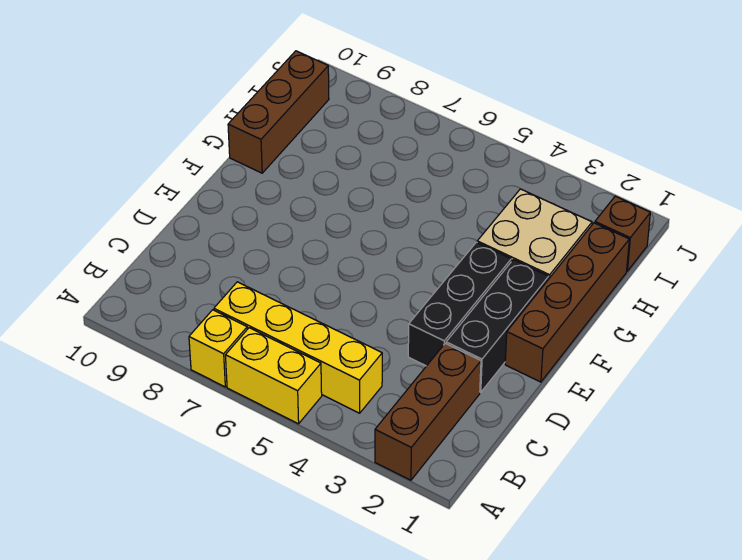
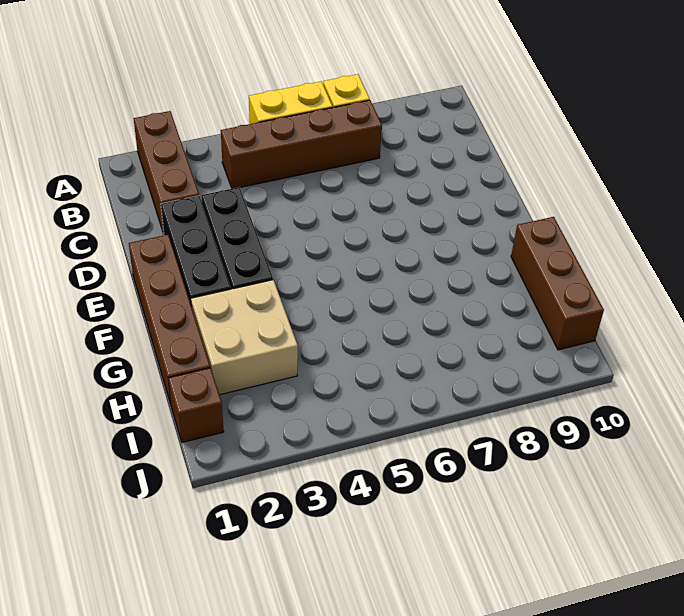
yellow brick B4:B7 level 1 -> brown brick B4:B7 level 1

